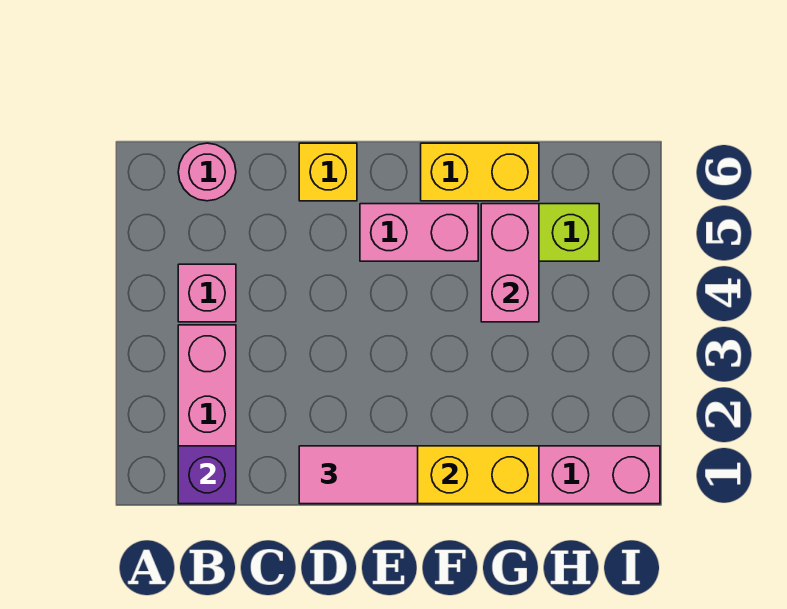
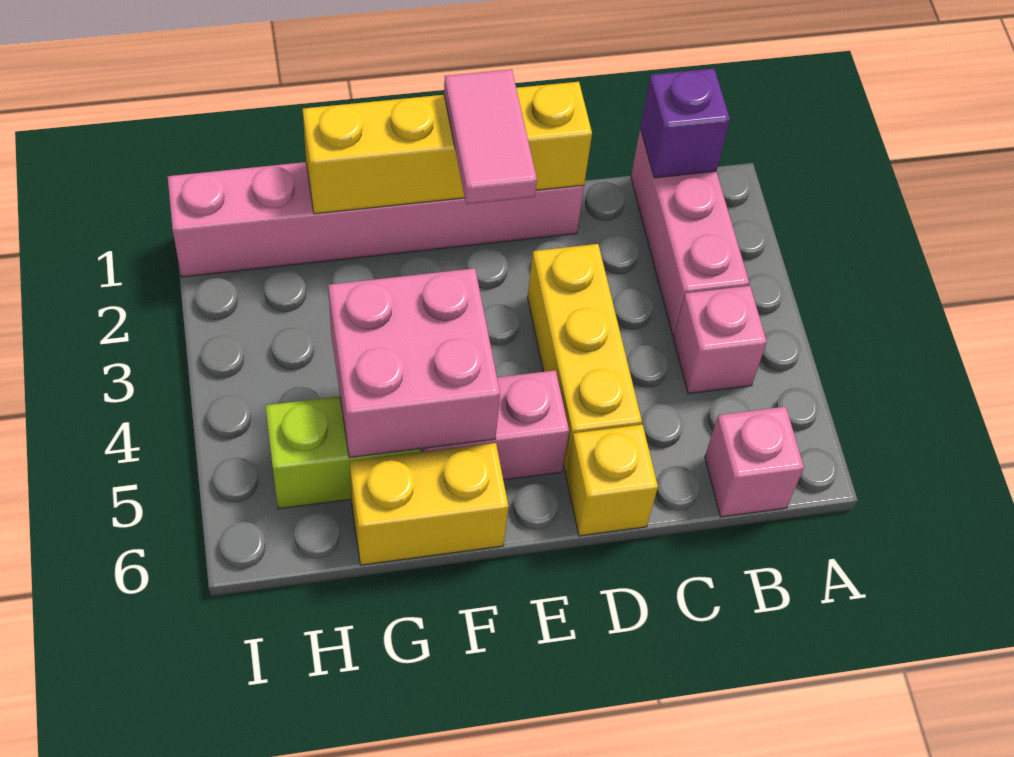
pink round brick B6 level 1 -> pink brick B6 level 1
pink tile D1:E1 level 3 -> pink tile E1:E2 level 3
none -> yellow brick D3:D5 level 1
pink brick G4:G5 level 2 -> pink brick F4:G5 level 2

